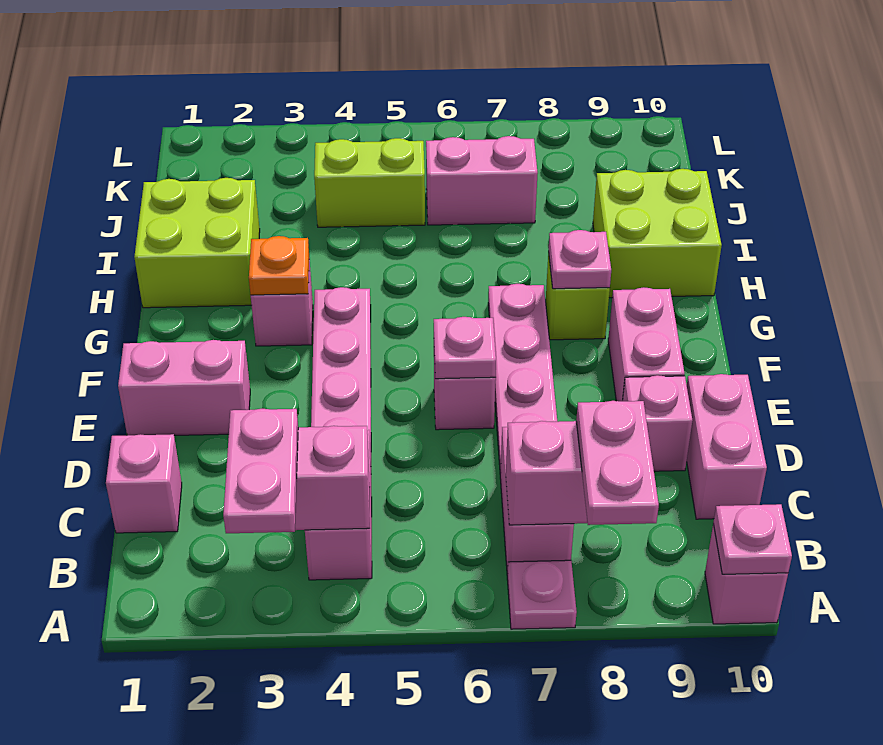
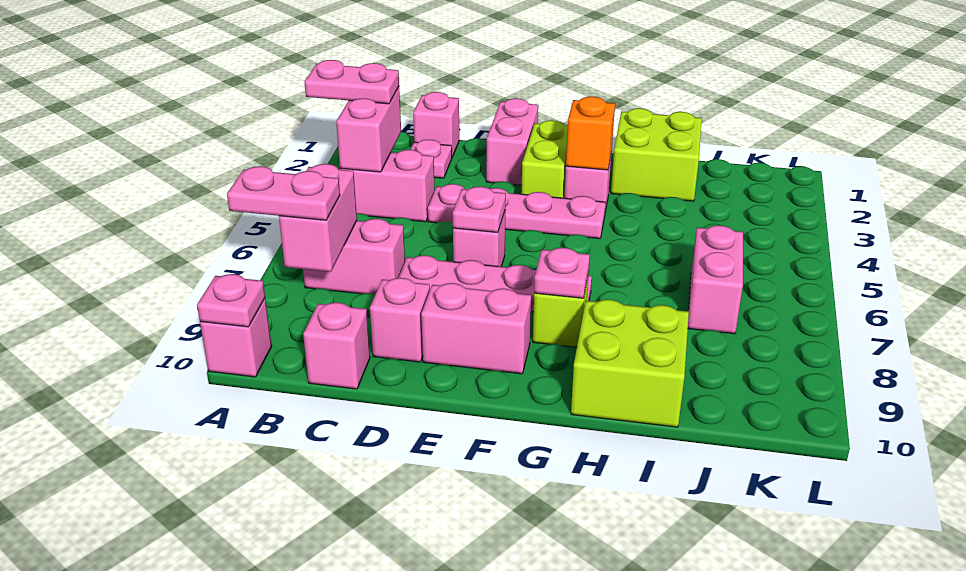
pink plate A7 level 1 -> pink plate C2 level 1
pink brick C10:D10 level 1 -> pink brick C10 level 1
orange plate G3 level 2 -> orange brick G3 level 2
lime brick J4:J5 level 1 -> lime brick F2:F3 level 1

